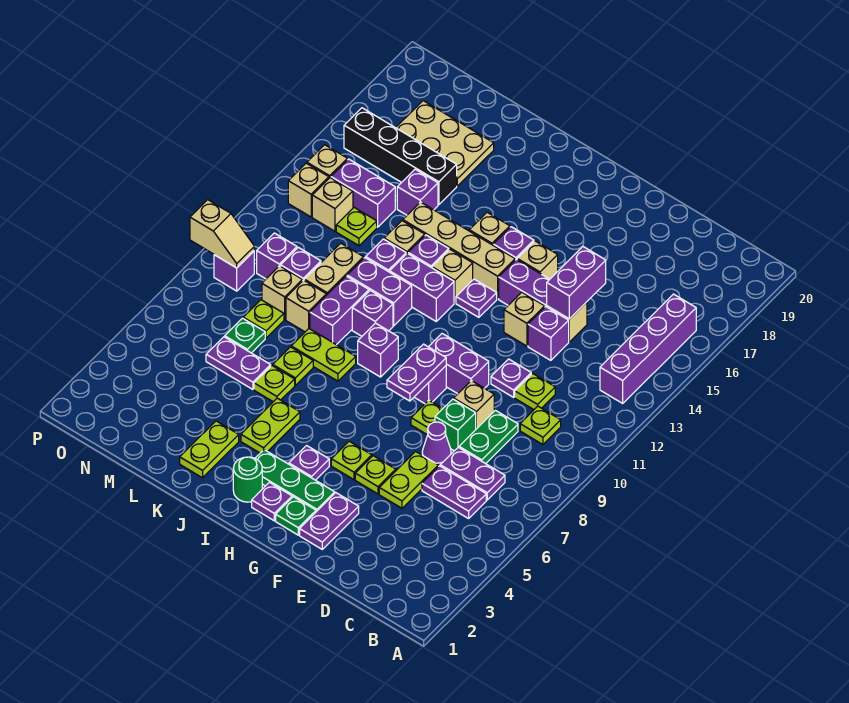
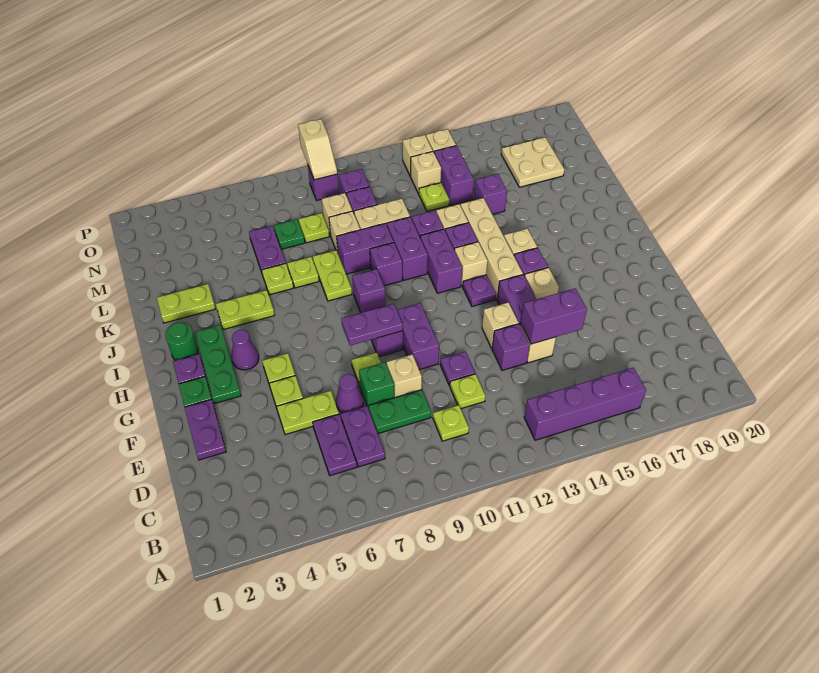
purple plate F2:F3 level 1 -> purple plate E2:F2 level 1
purple plate H4 level 1 -> purple cone H4 level 1
black brick L16:O16 level 1 -> none
tan plate L17:N18 level 1 -> tan plate M17:N18 level 1

